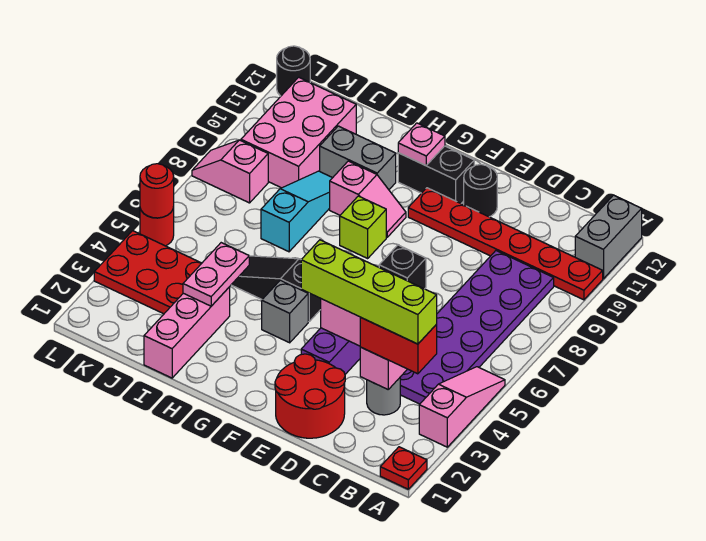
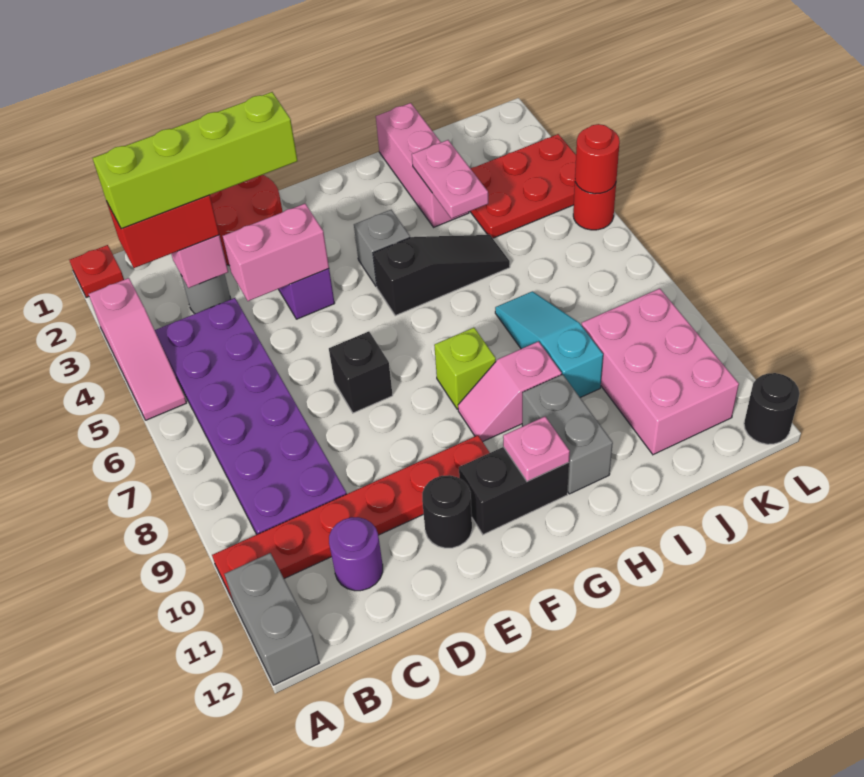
none -> purple round brick C11 level 1
grey brick H10:I10 level 1 -> grey brick H10:H11 level 1
cyan slope I7:I9 level 1 top 7 -> cyan slope I7:I9 level 1 top 9
pink slope K8:L8 level 1 top K -> none

